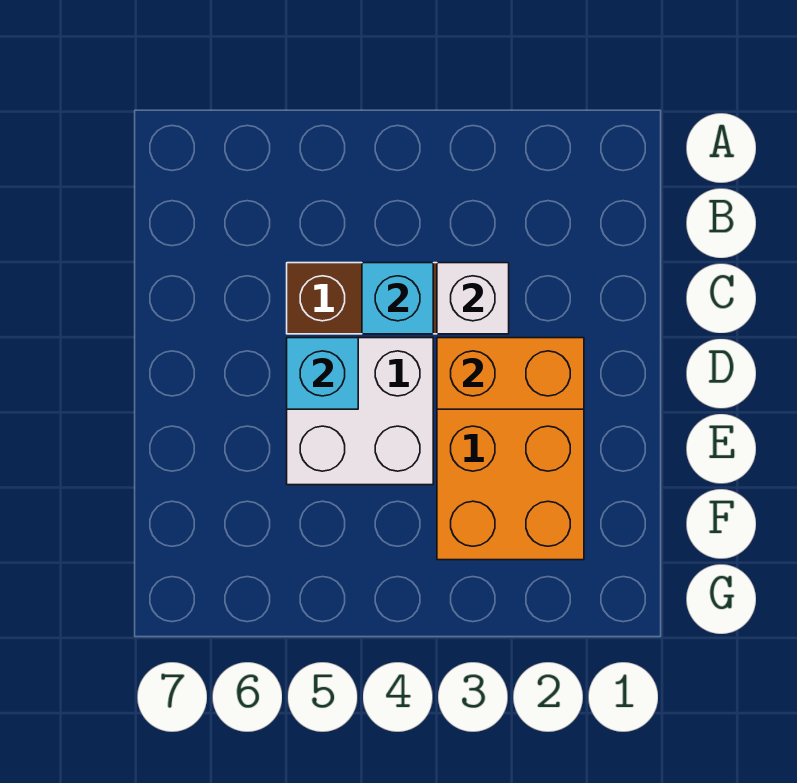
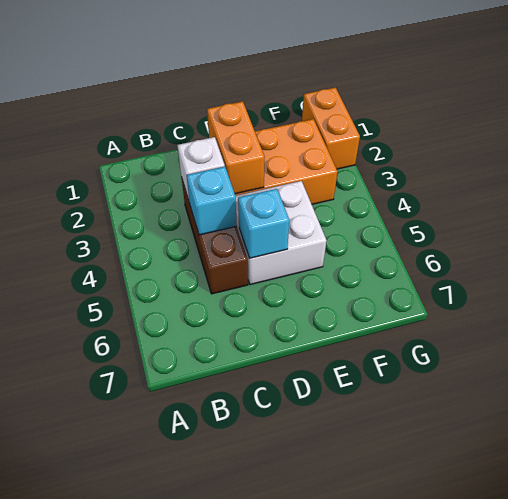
none -> orange brick G1:G2 level 1

